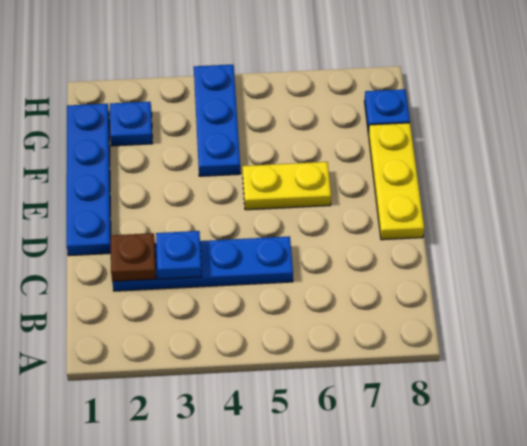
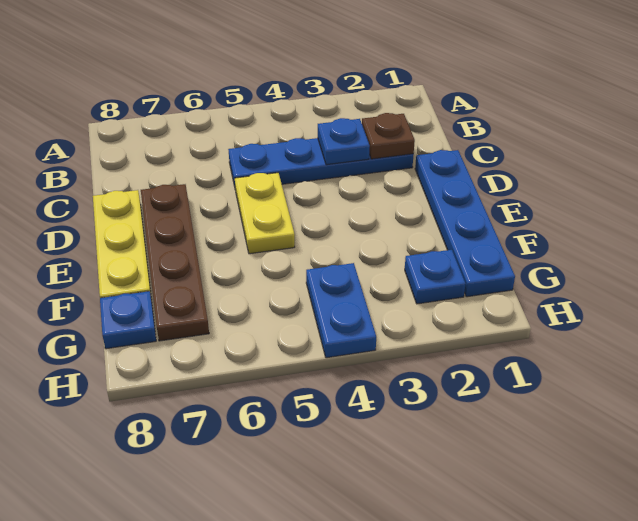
none -> brown plate D7:G7 level 1
yellow plate E5:E6 level 1 -> yellow plate D5:E5 level 1
blue plate F4:H4 level 1 -> blue plate G4:H4 level 1

